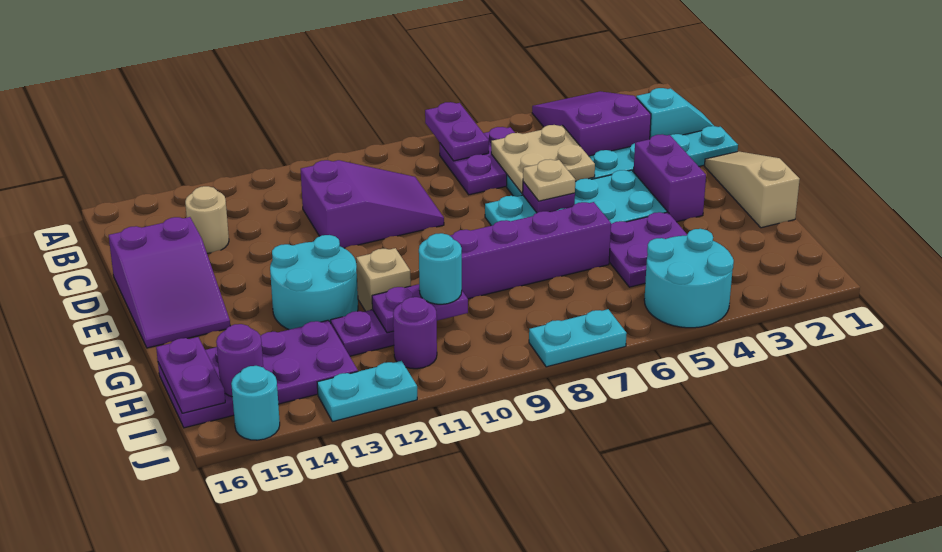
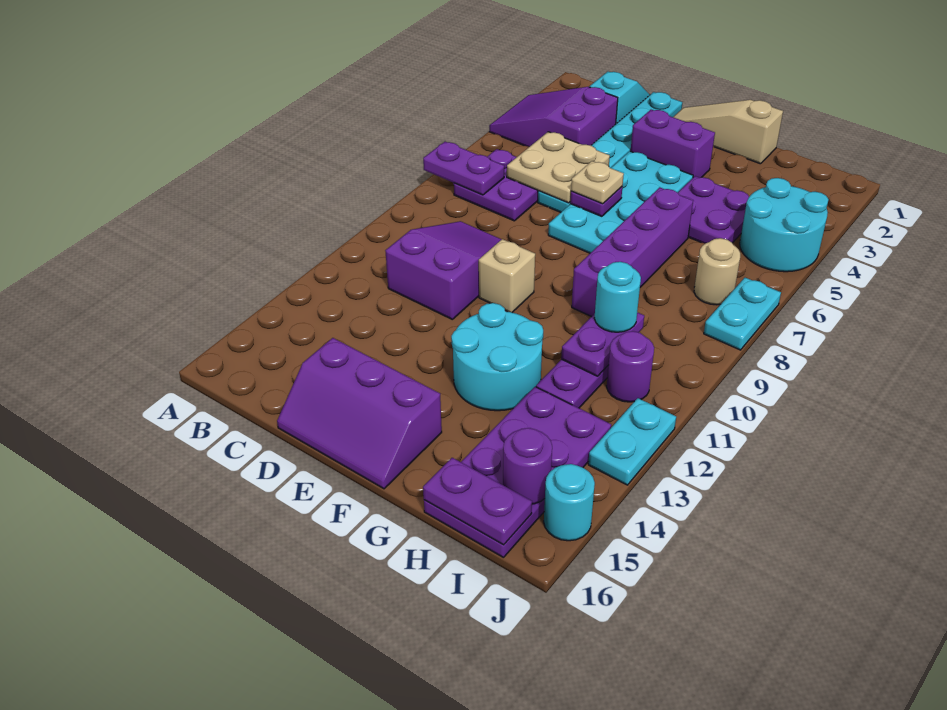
tan round brick C14 level 1 -> tan round brick I7 level 1
purple slope D15:F16 level 1 top D -> purple slope D15:F16 level 1 top 15
tan brick G11 level 1 -> tan brick E10 level 1

